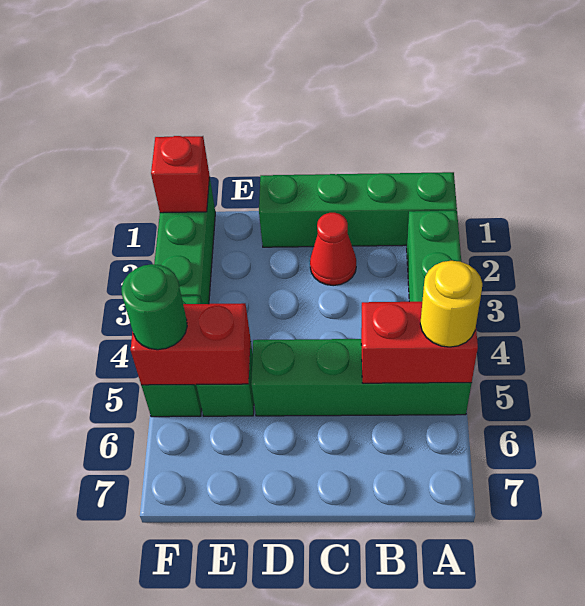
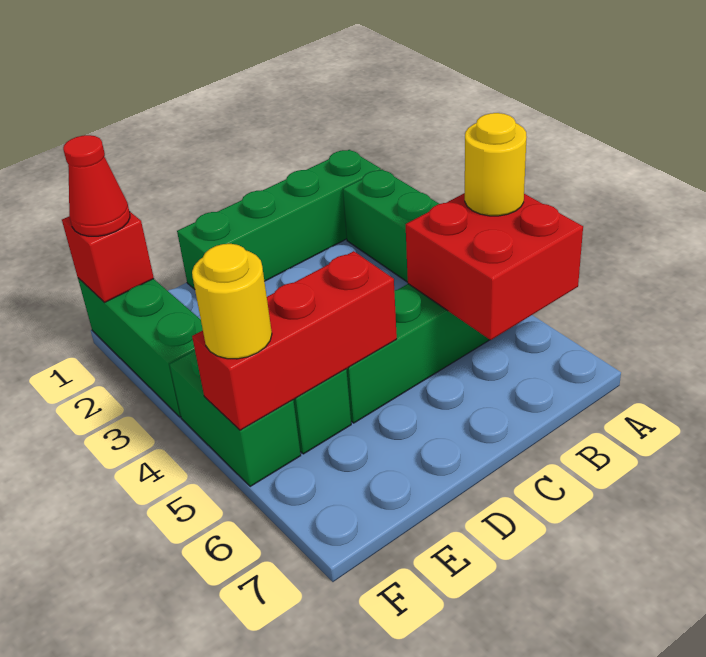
red brick A5:B5 level 2 -> red brick A5:B6 level 2
red cone C2 level 1 -> red cone F1 level 3
red brick E5:F5 level 2 -> red brick D5:F5 level 2
green round brick F5 level 3 -> yellow round brick F5 level 3

